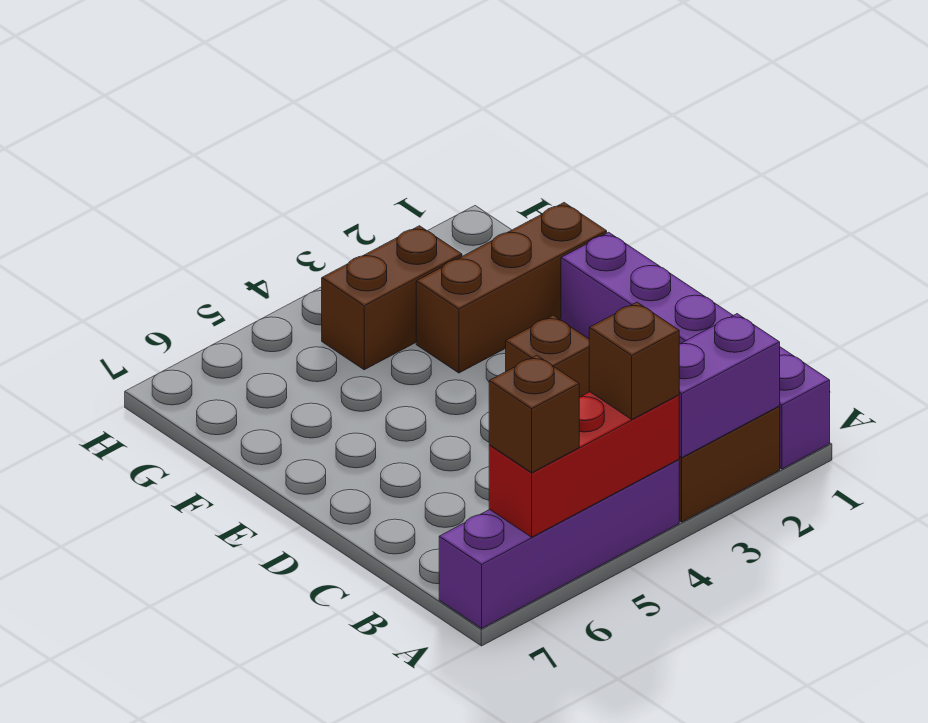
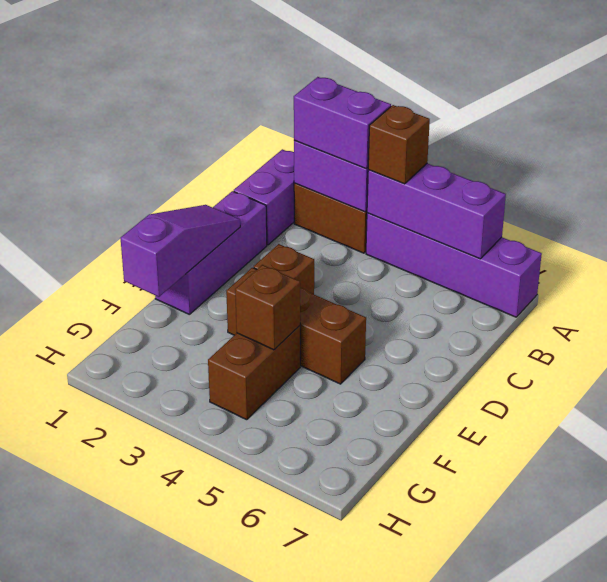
none -> purple brick A2:A3 level 3
red brick A4:A6 level 2 -> purple brick A4:A6 level 2
brown brick A6 level 3 -> brown brick F4 level 2
none -> purple slope D1:F1 level 2 top F
brown brick F1:F3 level 1 -> brown brick E3:E5 level 1
brown brick G3:G4 level 1 -> brown brick F4:G4 level 1

